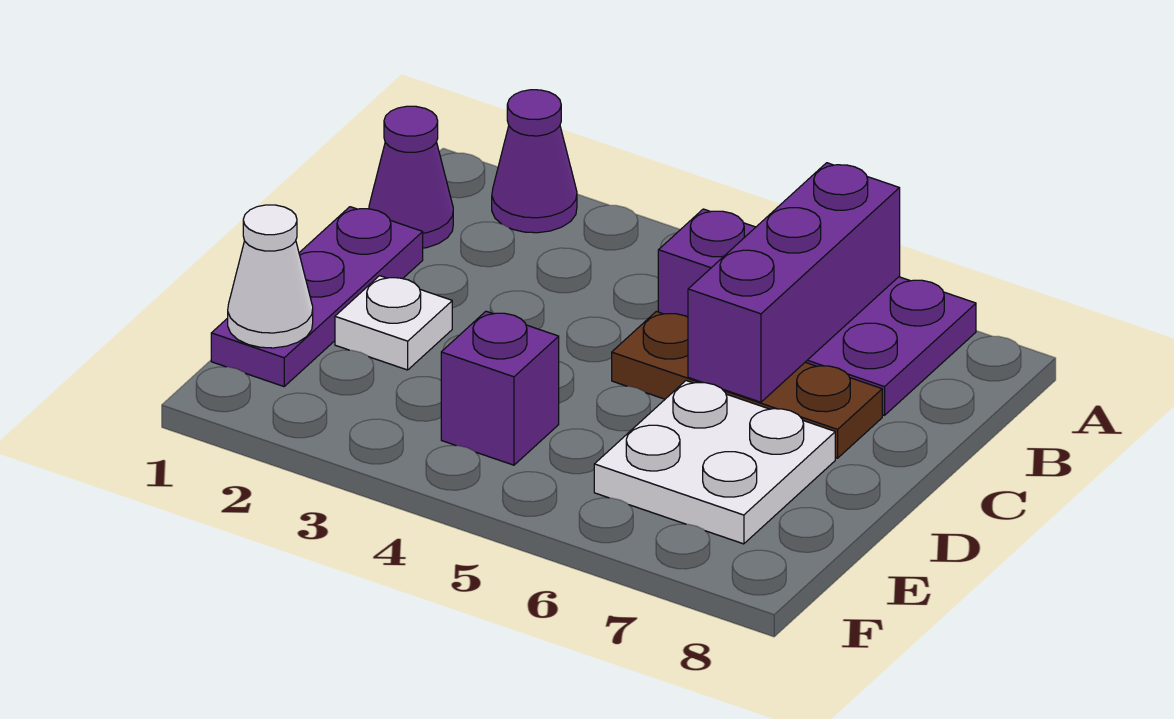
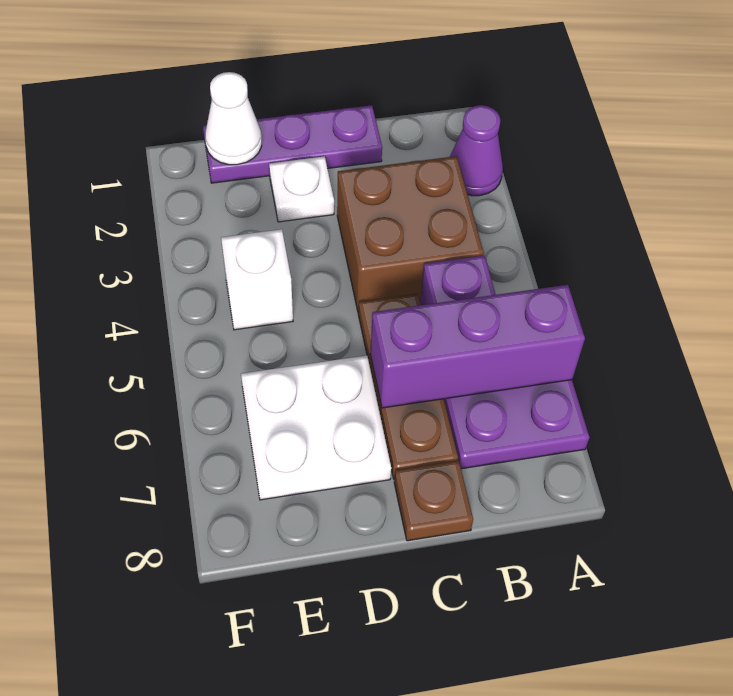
purple cone B1 level 1 -> none
none -> brown brick B3:C4 level 1
none -> brown plate C8 level 1
purple brick E4 level 1 -> white brick E4 level 1

